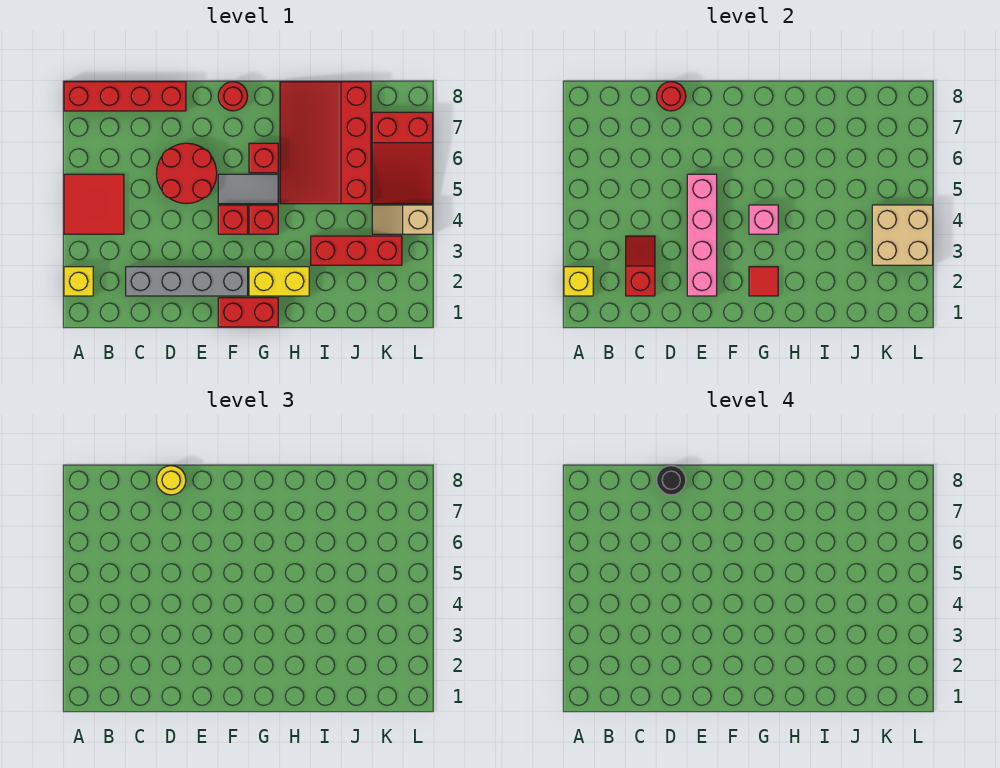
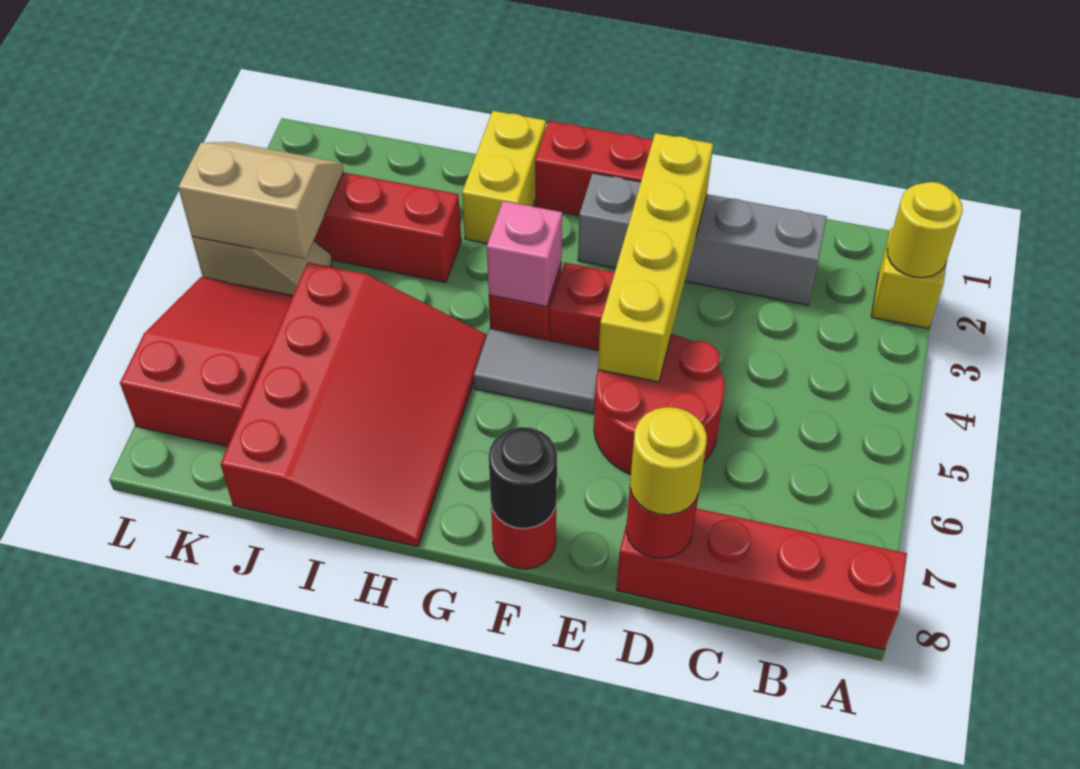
yellow brick A2 level 2 -> yellow round brick A2 level 2
red tile A4:B5 level 1 -> none
red slope C2:C3 level 2 top 2 -> none
black round brick D8 level 4 -> black round brick F8 level 2
pink brick E2:E5 level 2 -> yellow brick E2:E5 level 2
yellow brick G2:H2 level 1 -> yellow brick H1:H2 level 1
red tile G2 level 2 -> none
red brick G6 level 1 -> none
tan brick K3:L4 level 2 -> tan slope K3:L4 level 2 top 4

